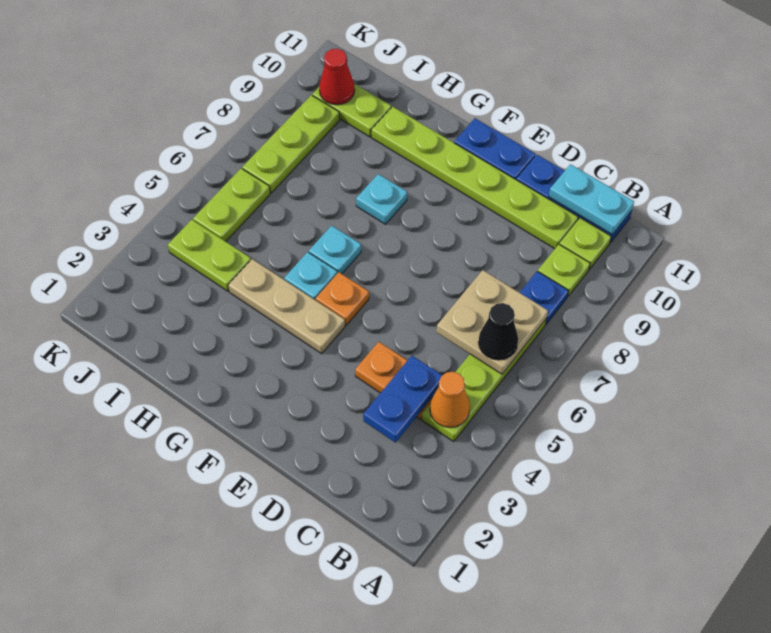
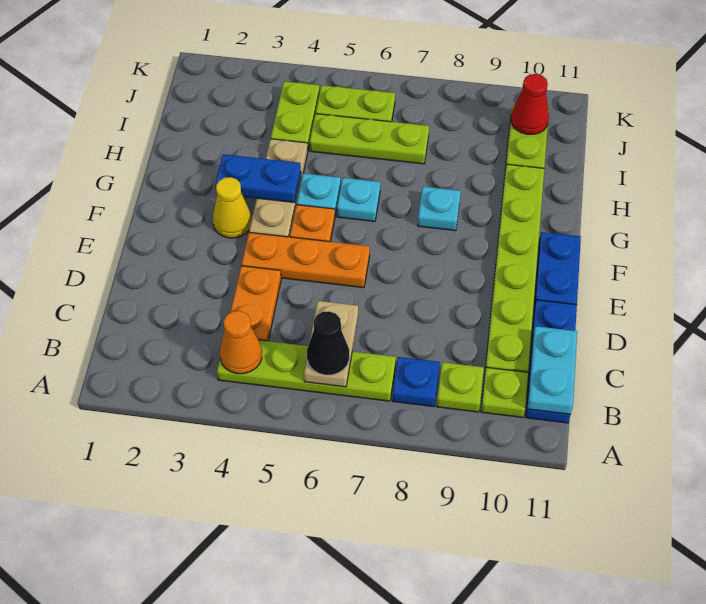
tan plate B6:C7 level 2 -> tan plate B6:C6 level 2
blue plate C3:C4 level 2 -> blue plate G3:G4 level 2
none -> orange plate E4:E6 level 1
none -> yellow cone F3 level 1
lime plate J7:J9 level 1 -> lime plate I5:I7 level 1

